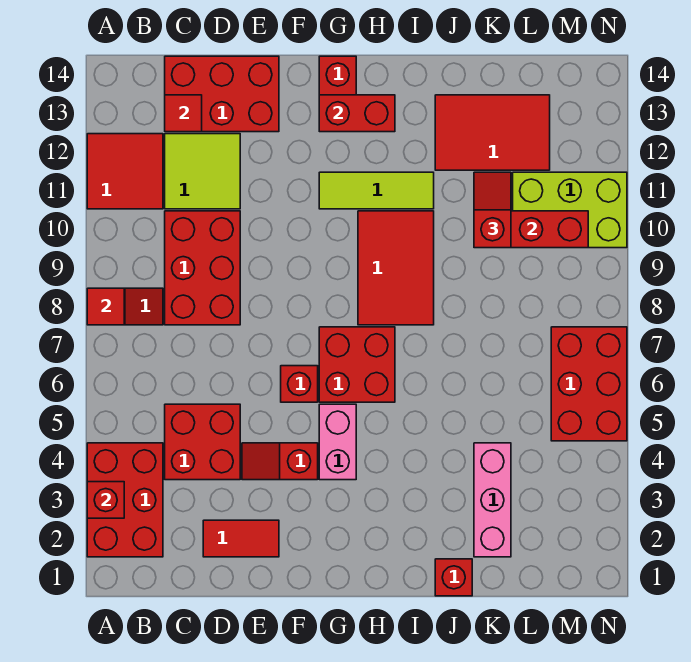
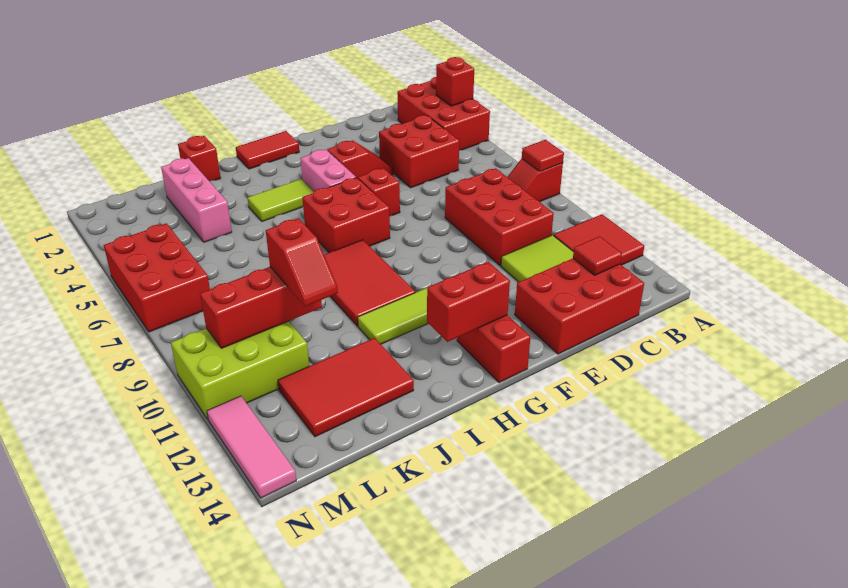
red tile D2:E2 level 1 -> red tile G1:H1 level 1
none -> lime tile H4:I4 level 1
none -> pink tile N12:N14 level 1

